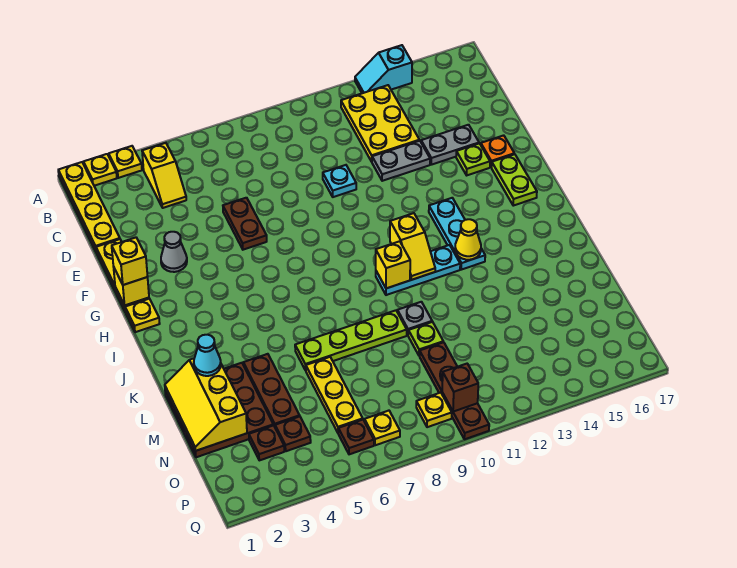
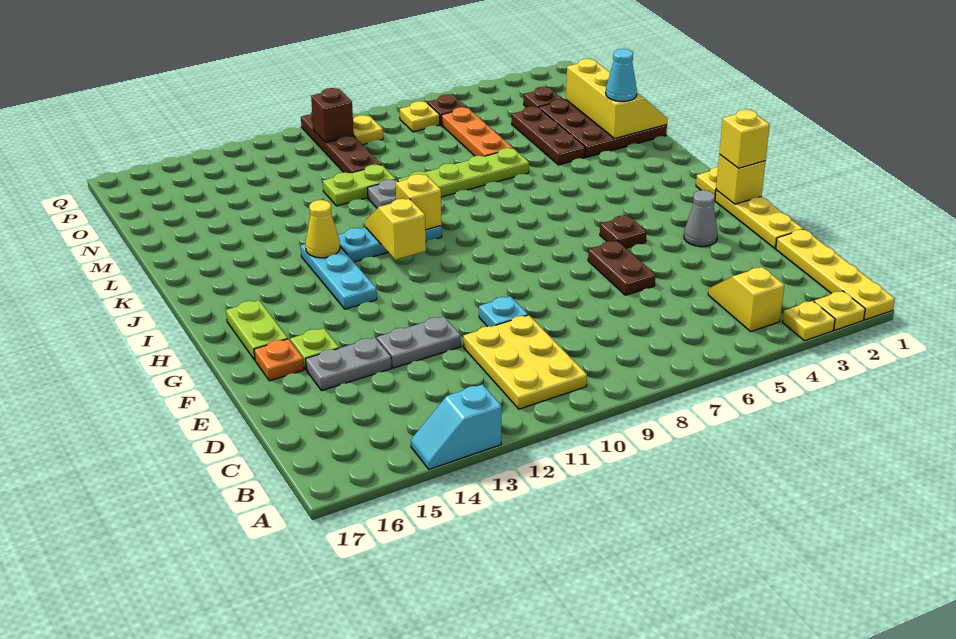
cyan slope A13:A14 level 1 top 14 -> cyan slope A13:A14 level 1 top 13
yellow plate B12:D13 level 1 -> yellow plate B10:D11 level 1
yellow plate M6:O6 level 1 -> orange plate M6:O6 level 1
lime plate M10 level 1 -> lime plate M10:M11 level 1
brown plate O4 level 1 -> brown plate G5 level 1

